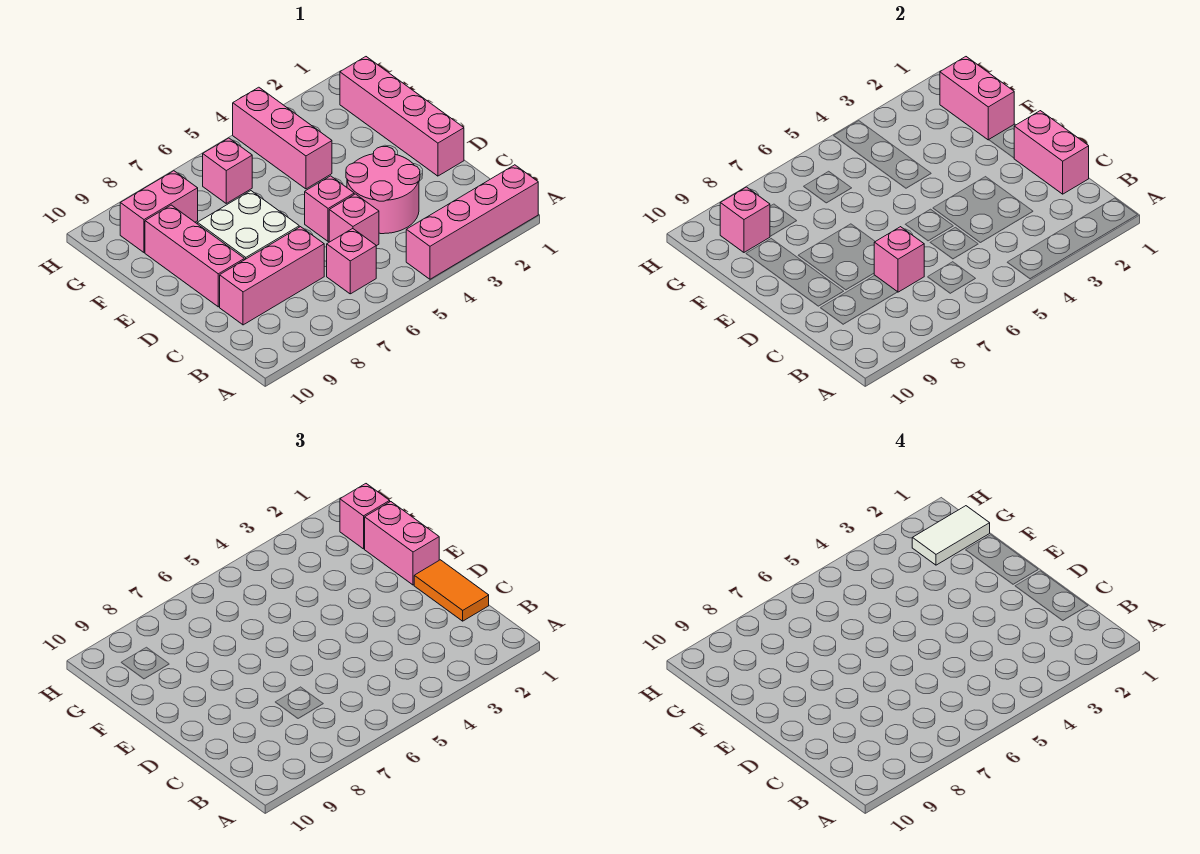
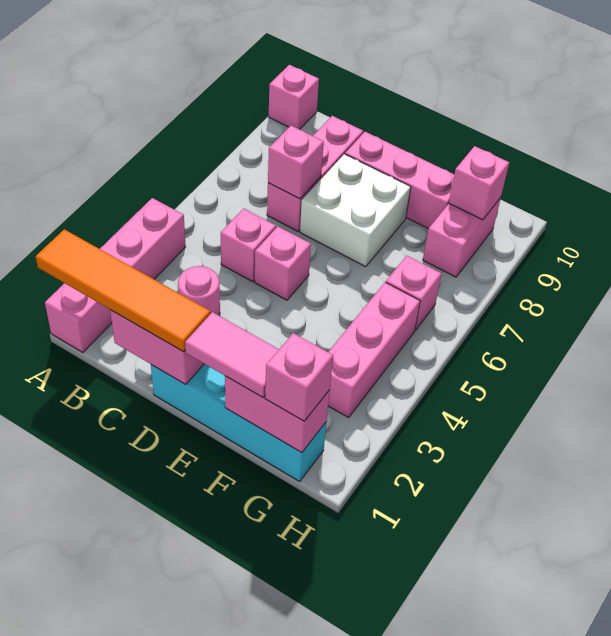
pink brick B6 level 1 -> pink brick A10 level 1
orange tile C1:D1 level 3 -> orange tile A1:D1 level 3
pink round brick C3:D4 level 1 -> pink round brick C3 level 1
pink brick D1:G1 level 1 -> cyan brick D1:G1 level 1
pink brick E1:F1 level 3 -> pink tile E1:F1 level 3
pink brick F4:H4 level 1 -> pink brick G3:G5 level 1
white tile G1:G2 level 4 -> none

